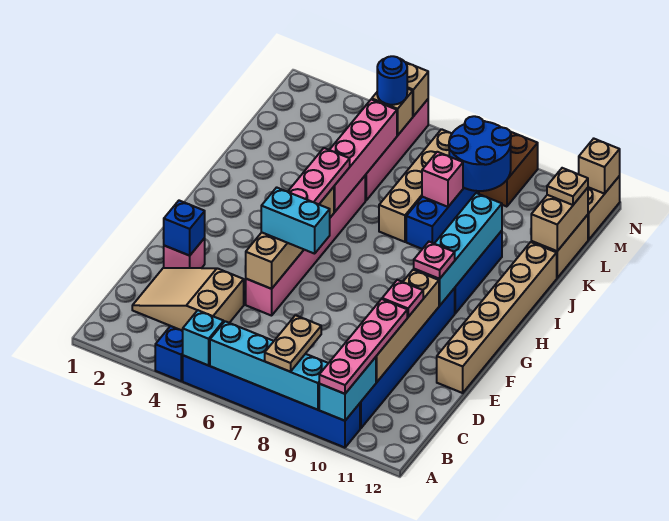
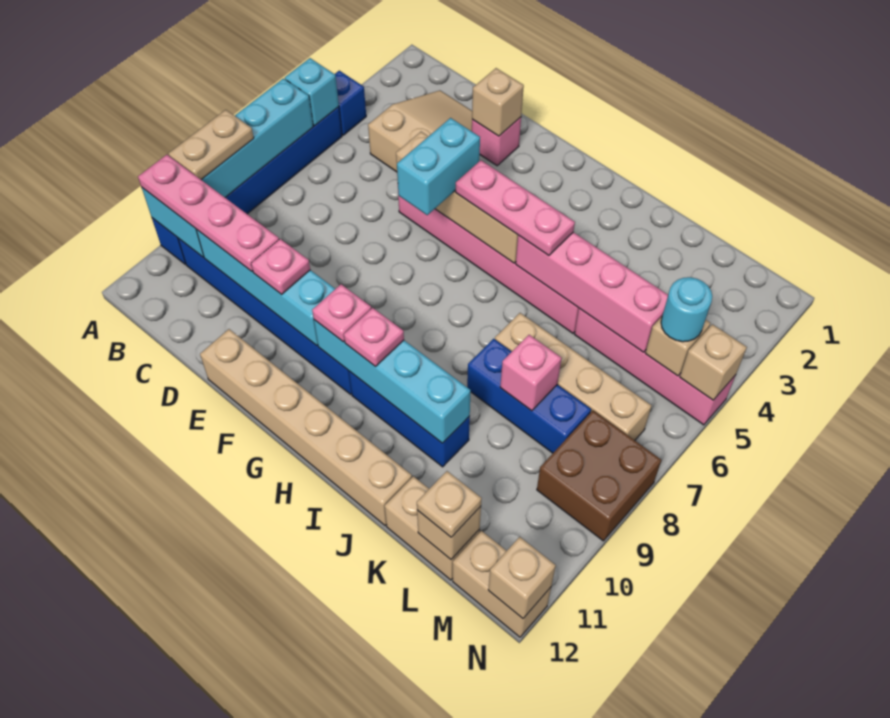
tan plate A8:B8 level 3 -> tan plate A8:A9 level 3
tan brick C10:F10 level 2 -> cyan brick C10:F10 level 2
blue brick E2 level 2 -> tan brick E2 level 2
none -> pink plate H10 level 3
tan brick K12:L12 level 2 -> tan brick L12 level 2
blue round brick L8:M9 level 2 -> none
blue round brick M5 level 3 -> cyan round brick M5 level 3

